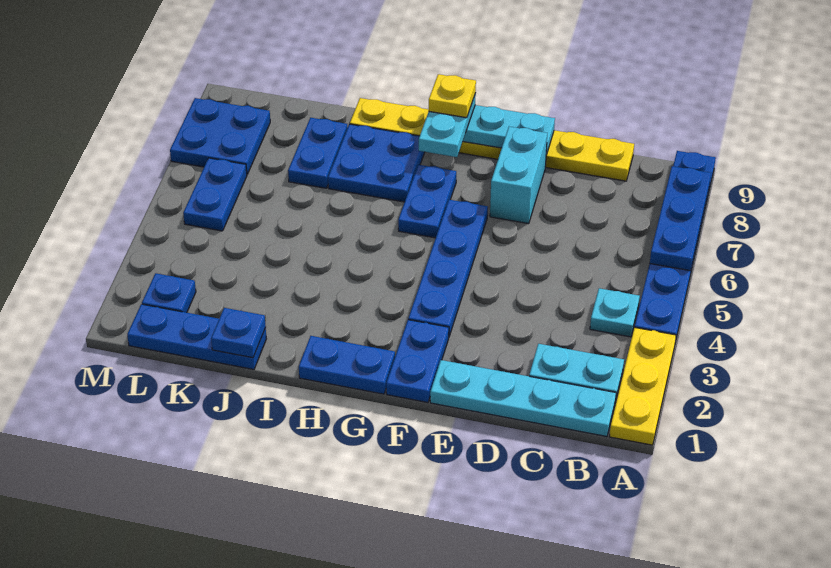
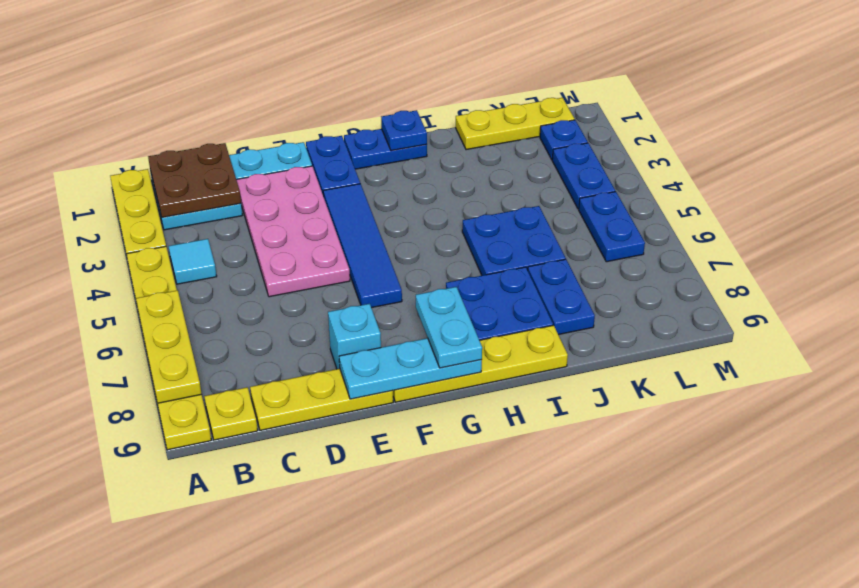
blue plate A4:A9 level 1 -> yellow plate A4:A9 level 1
blue plate A6:A8 level 2 -> yellow plate A6:A8 level 2
none -> brown plate B1:C2 level 2
cyan plate B4 level 1 -> cyan tile B4 level 1
none -> pink plate D2:E5 level 1
cyan brick E7:E8 level 1 -> cyan brick E8 level 1
blue plate F3:F6 level 1 -> blue tile F3:F6 level 1
blue plate G6:G7 level 1 -> blue plate L3:L4 level 1
yellow plate G9 level 4 -> yellow plate B9 level 1
blue plate J1:L1 level 1 -> yellow plate J1:L1 level 1
blue plate J1 level 2 -> blue plate H1 level 2
blue plate L7:M8 level 1 -> blue plate I5:J6 level 1

